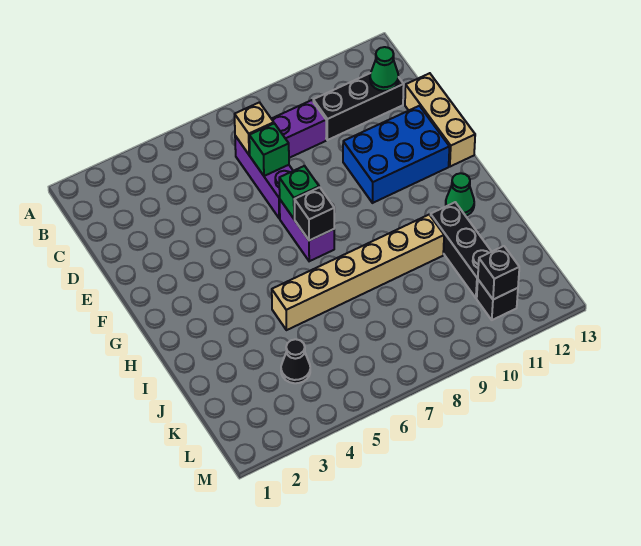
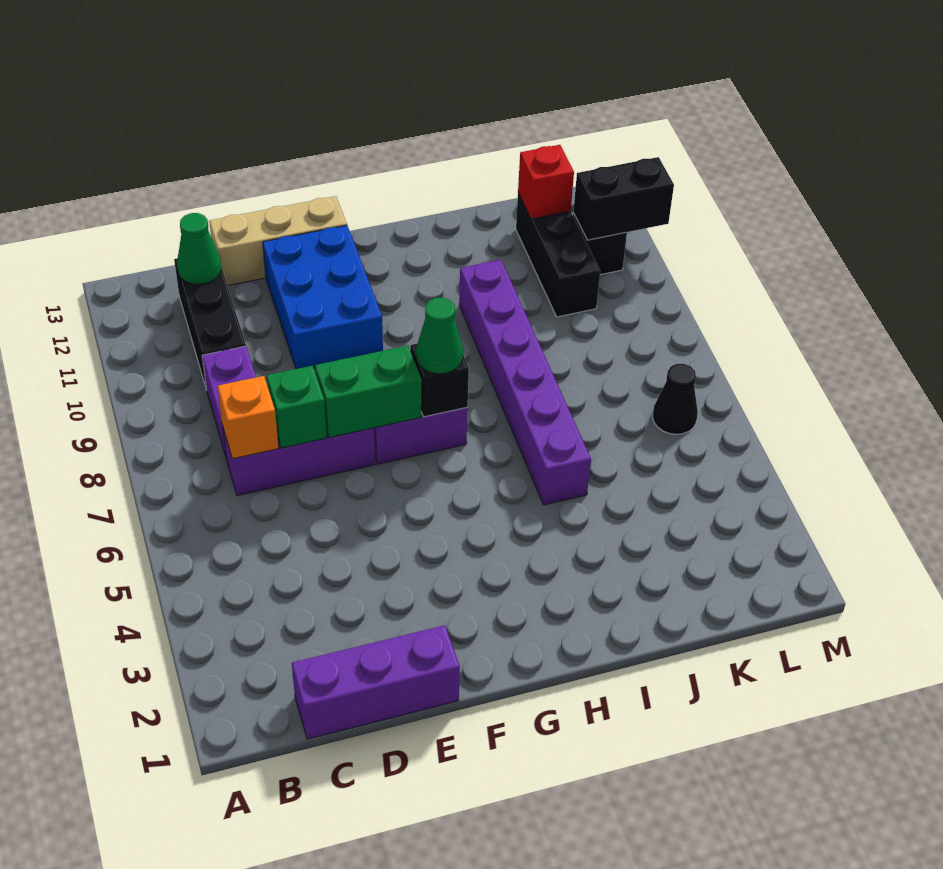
none -> purple brick C1:E1 level 1
tan brick C7 level 2 -> orange brick C7 level 2
green brick F7 level 2 -> green brick E7:F7 level 2
green cone H12 level 1 -> green cone G7 level 3
tan brick I5:I10 level 1 -> purple brick I5:I10 level 1
black brick I11:K11 level 1 -> black brick K10:K12 level 1
black cone K4 level 1 -> black cone L6 level 1
none -> red brick K12 level 2
black brick L11 level 2 -> black brick L11:M11 level 2

